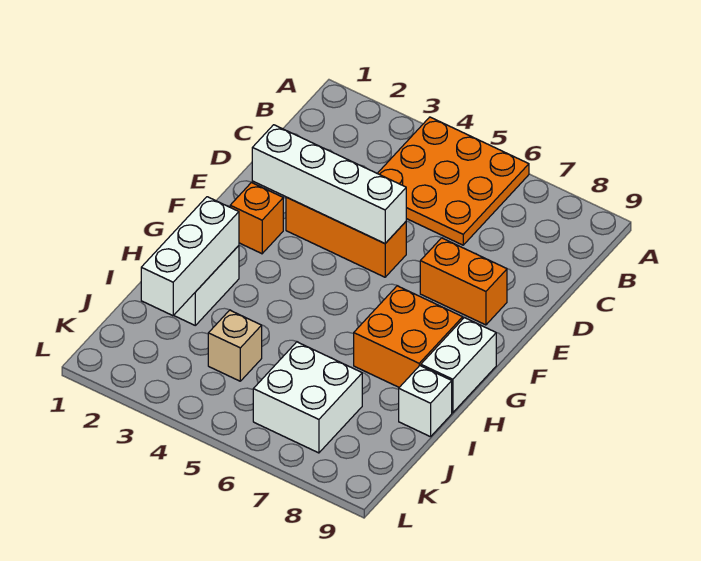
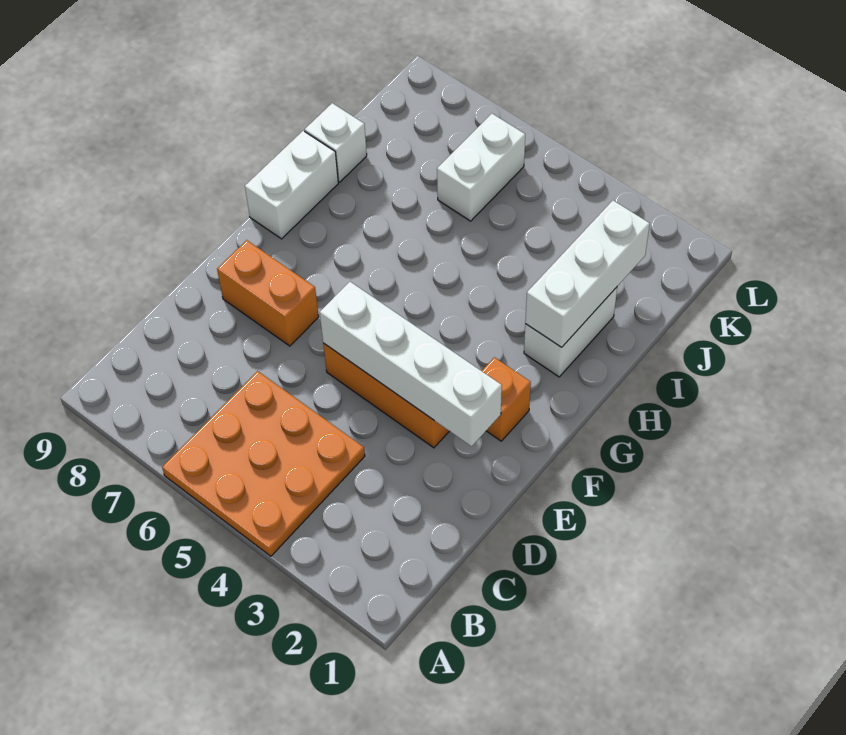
orange brick G7:H8 level 1 -> none
tan brick J4 level 1 -> none
white brick J6:K7 level 1 -> white brick J6:K6 level 1

